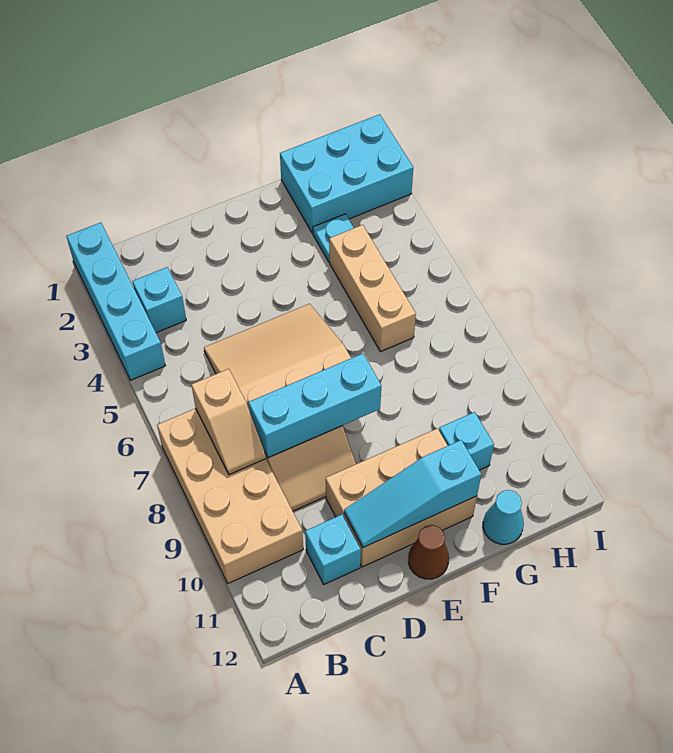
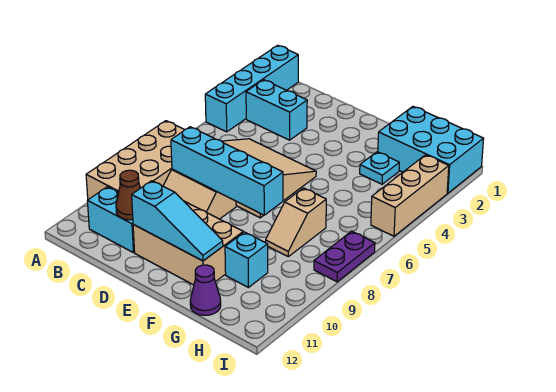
cyan brick B3 level 1 -> cyan brick B3:C3 level 1
tan slope B7:B8 level 2 top 7 -> tan slope G7:G8 level 1 top 7
cyan brick C8:E8 level 2 -> cyan brick C8:F8 level 2
cyan brick C11 level 1 -> cyan brick B11:C11 level 1
cyan slope D11:F11 level 2 top F -> cyan slope D11:F11 level 2 top D
brown cone E12 level 1 -> brown cone C11 level 2
tan brick G4:G6 level 1 -> tan brick I3:I5 level 1
cyan cone G12 level 1 -> purple cone G12 level 1
none -> purple plate I7:I8 level 1

